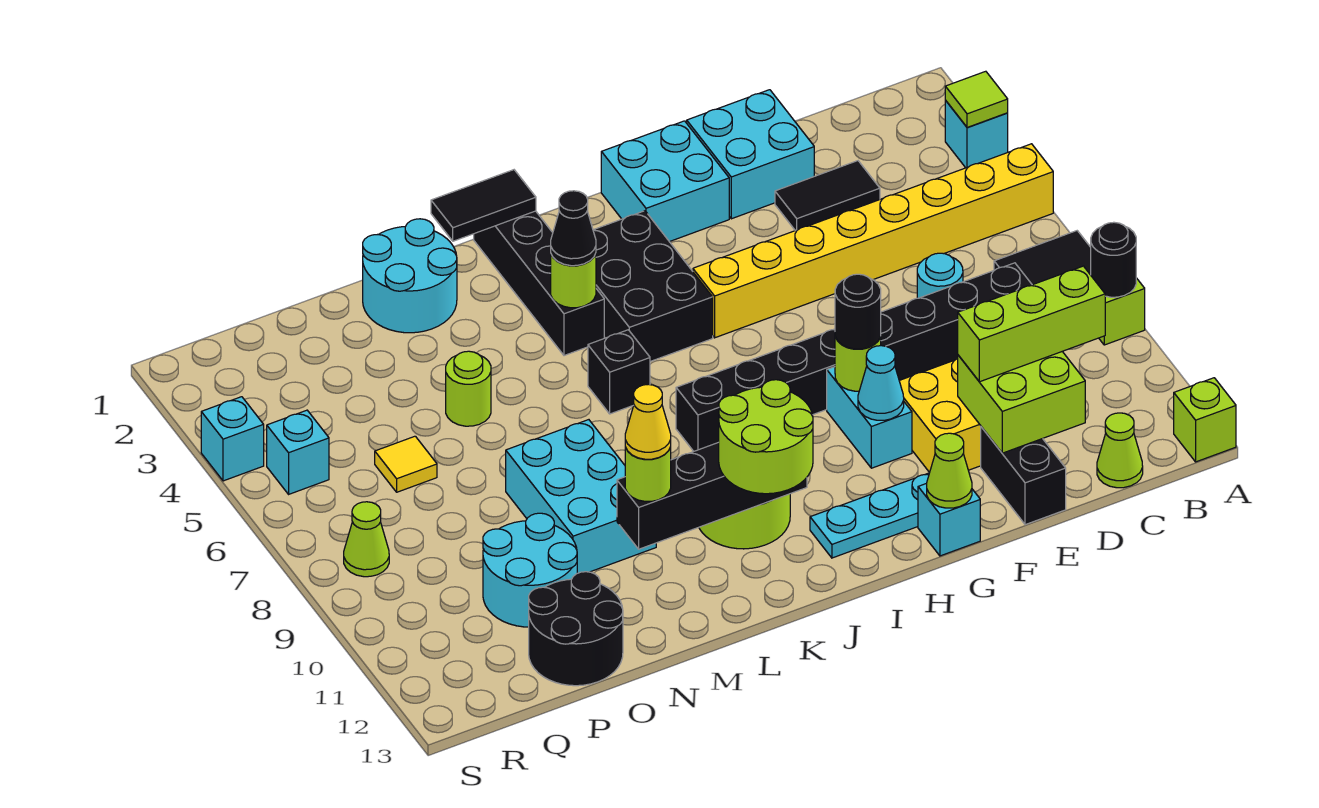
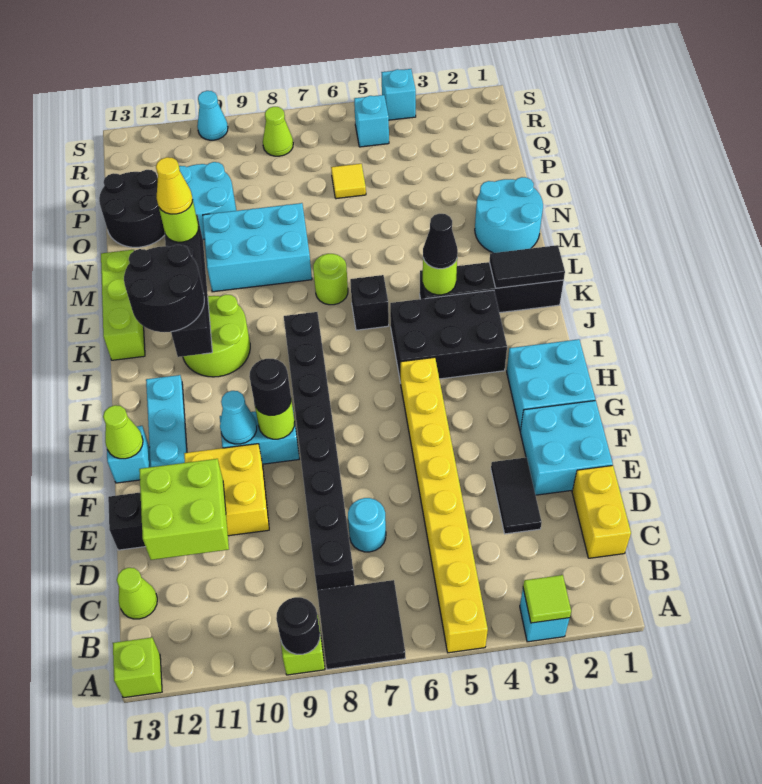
none -> yellow brick C1:D1 level 1
lime brick C11:E11 level 3 -> lime brick K13:M13 level 1
lime round brick J11:K12 level 3 -> black round brick J11:K12 level 3
black tile K1:L1 level 2 -> black tile K1:K2 level 2
lime round brick N5 level 1 -> lime round brick L7 level 1
none -> cyan cone S10 level 1

